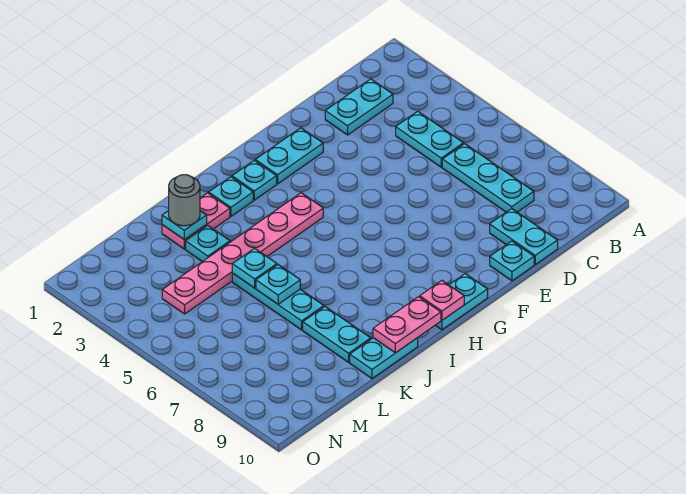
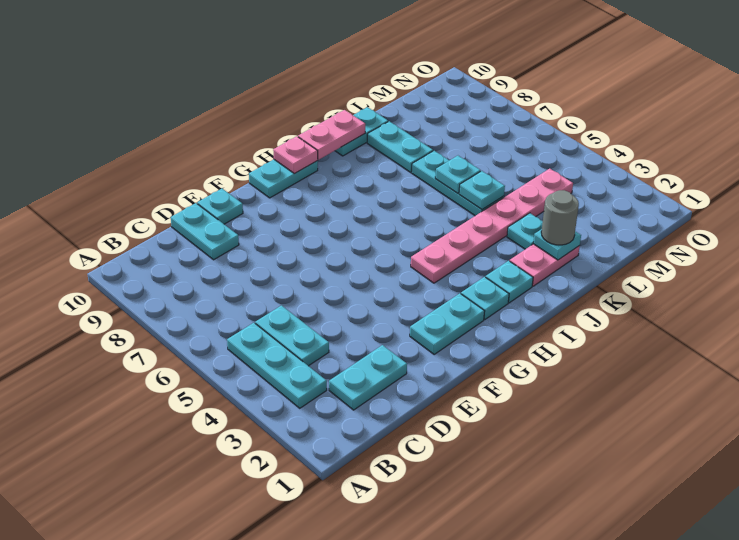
cyan plate C6:C8 level 1 -> cyan plate B3:B5 level 1

